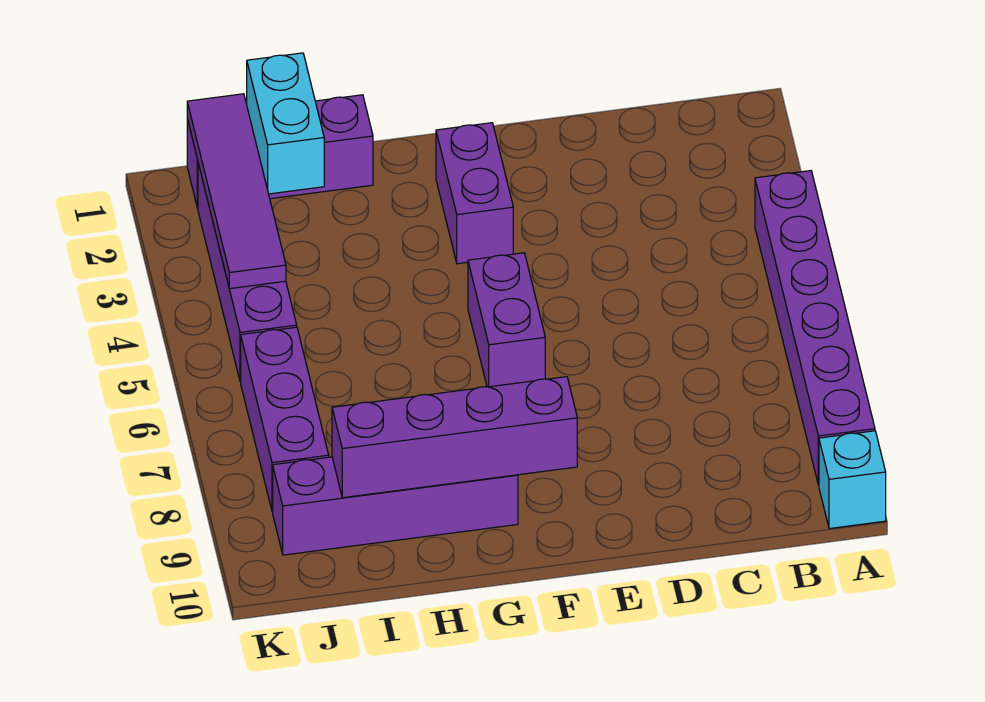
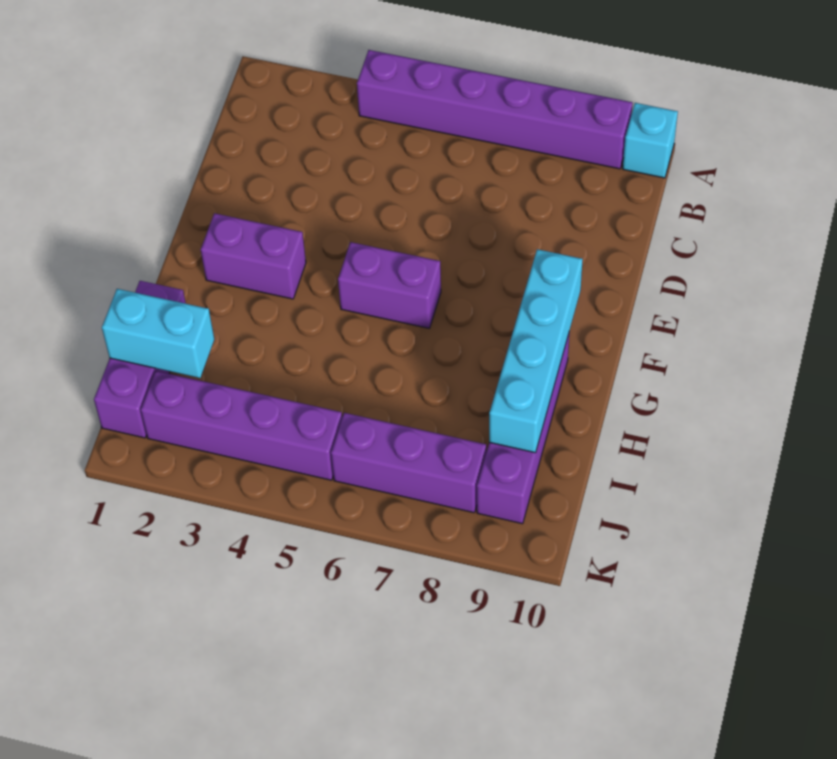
purple brick F9:I9 level 2 -> cyan brick F9:I9 level 2
purple tile J1:J4 level 2 -> none

